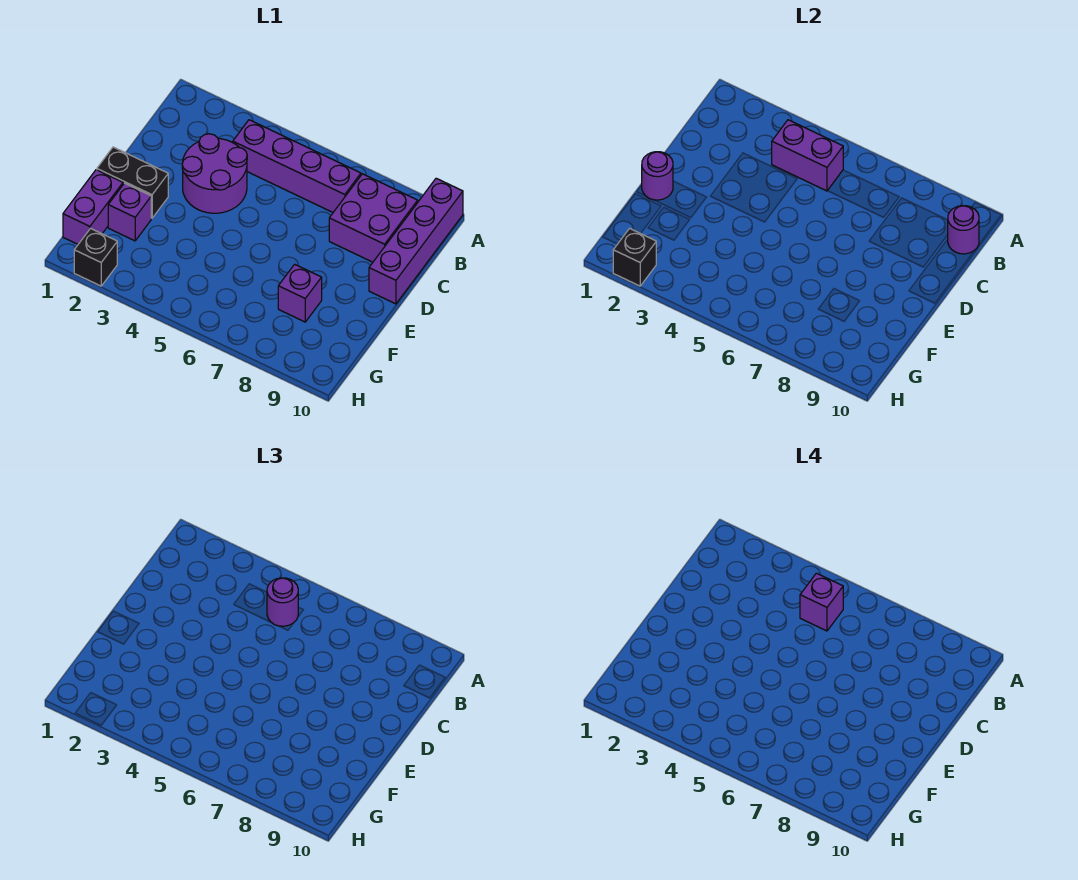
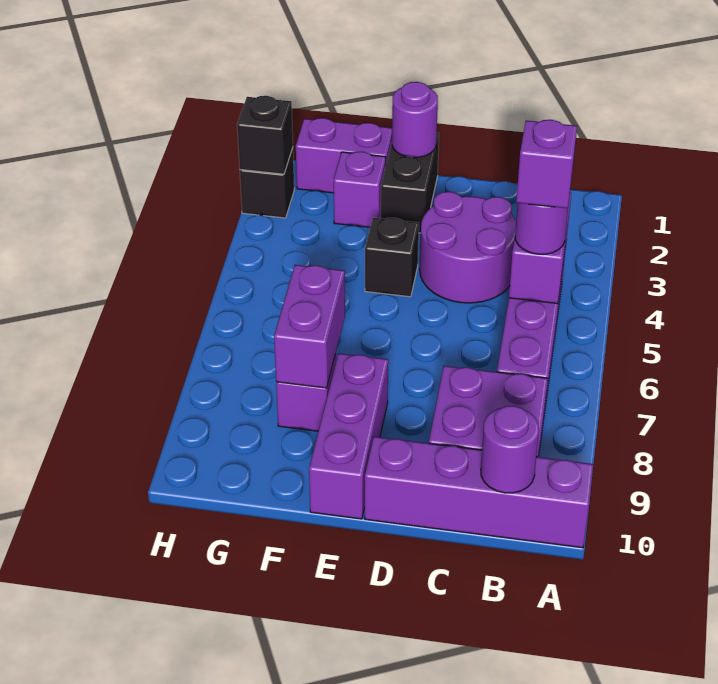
none -> black brick E4 level 1
none -> purple brick E8:E10 level 1
none -> purple brick F7:F8 level 2

